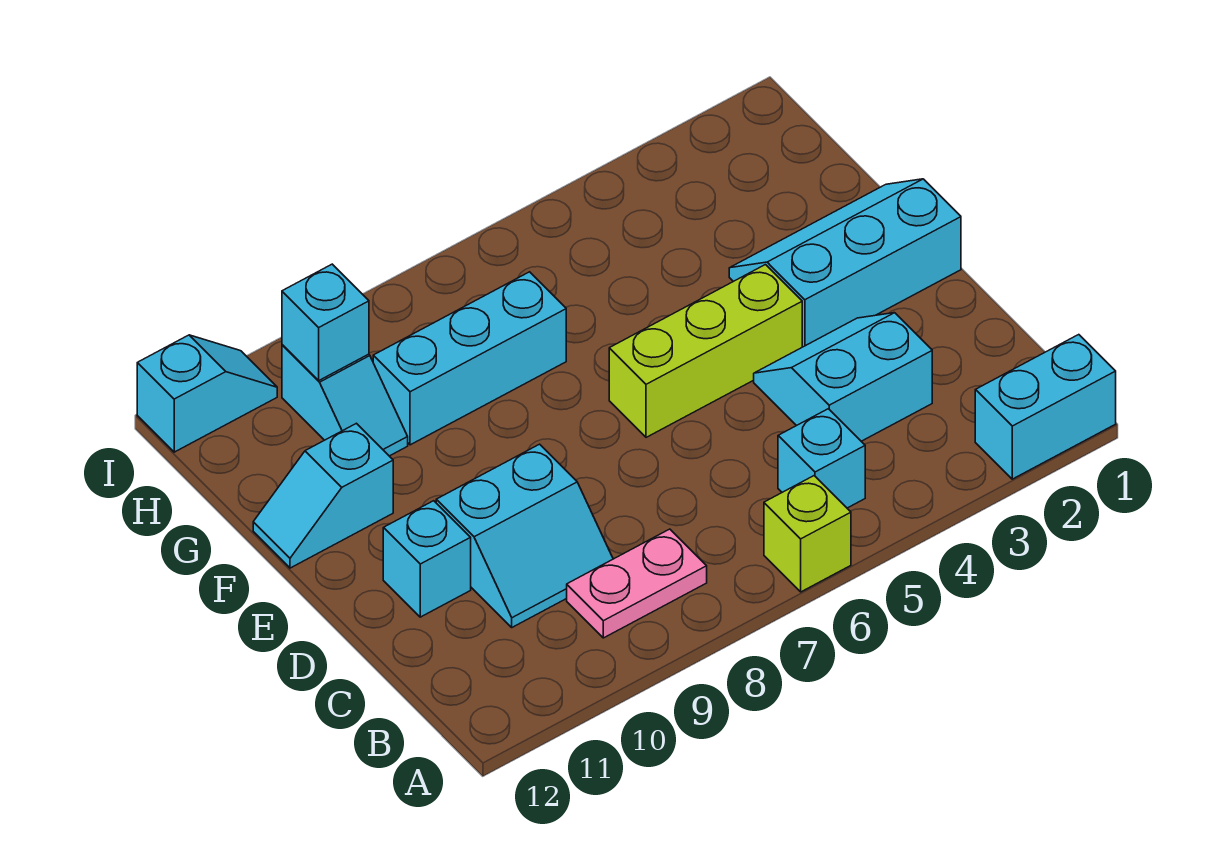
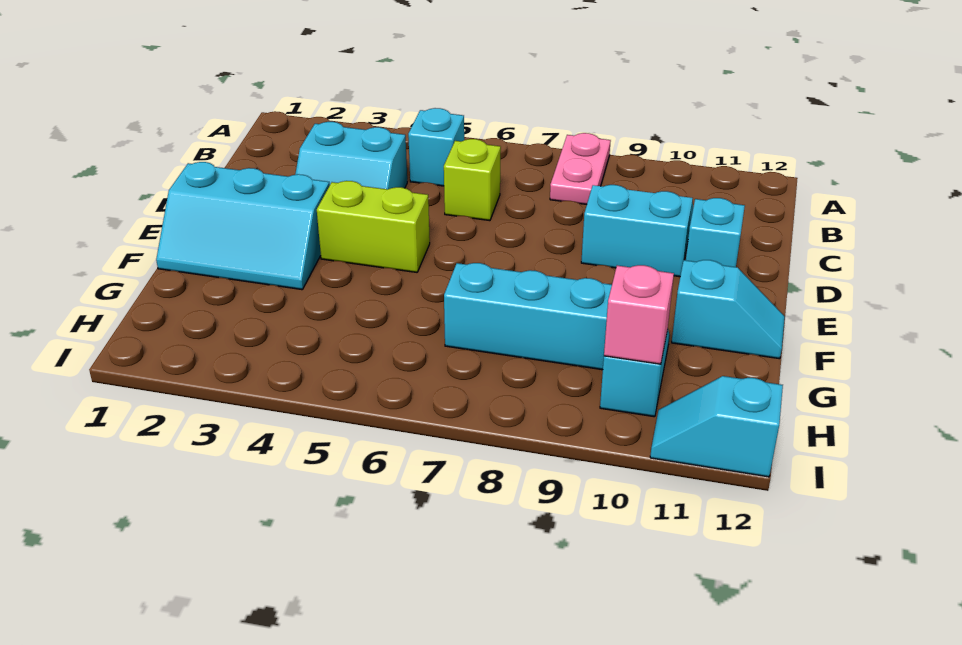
cyan brick A1:A2 level 1 -> none
lime brick A6 level 1 -> lime brick C6 level 1
pink plate B8:B9 level 1 -> pink plate A8:B8 level 1
lime brick E4:E6 level 1 -> lime brick E4:E5 level 1
cyan brick H10 level 2 -> pink brick H10 level 2

